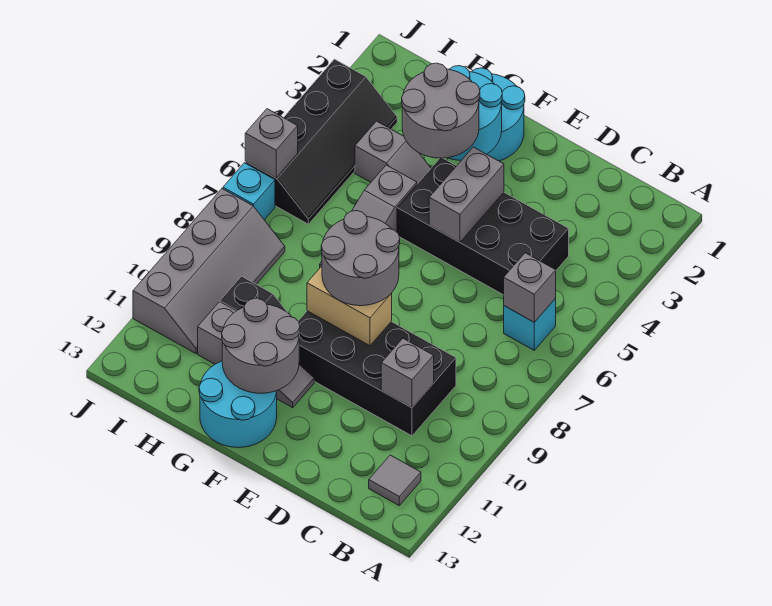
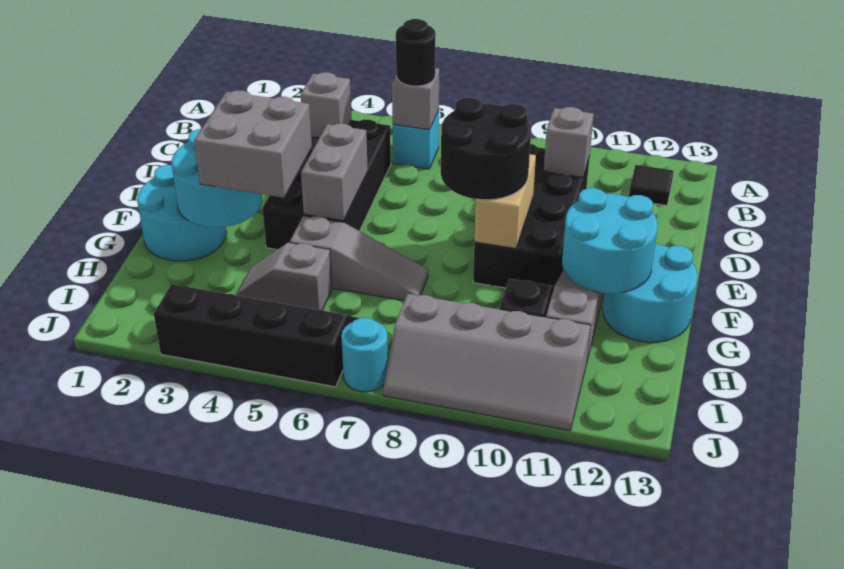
none -> black round brick B6 level 3
grey tile B12 level 1 -> black tile B12 level 1
grey brick E4:E5 level 2 -> grey brick E5:F5 level 2
grey round brick E8:F9 level 3 -> black round brick E8:F9 level 3
grey round brick F3:G4 level 3 -> grey brick F3:G4 level 3
grey round brick F11:G12 level 2 -> cyan round brick F11:G12 level 2
grey slope G4:H4 level 1 top H -> grey slope H4:H5 level 1 top 5
grey slope I8:J11 level 1 top J -> grey slope I8:J11 level 1 top I
grey brick J6 level 2 -> grey brick C4 level 2
cyan brick J7 level 1 -> cyan round brick J7 level 1

